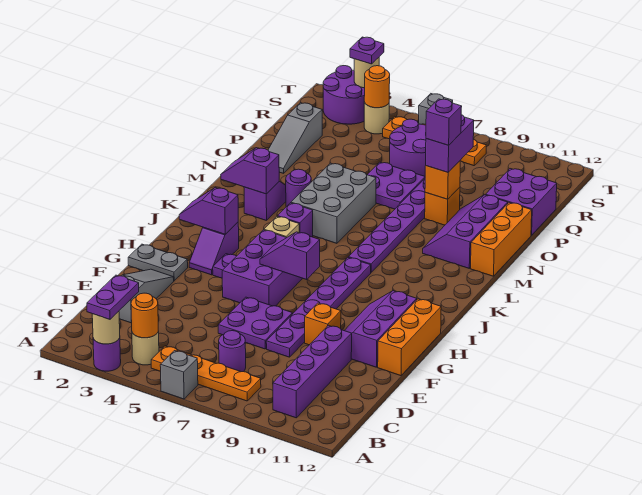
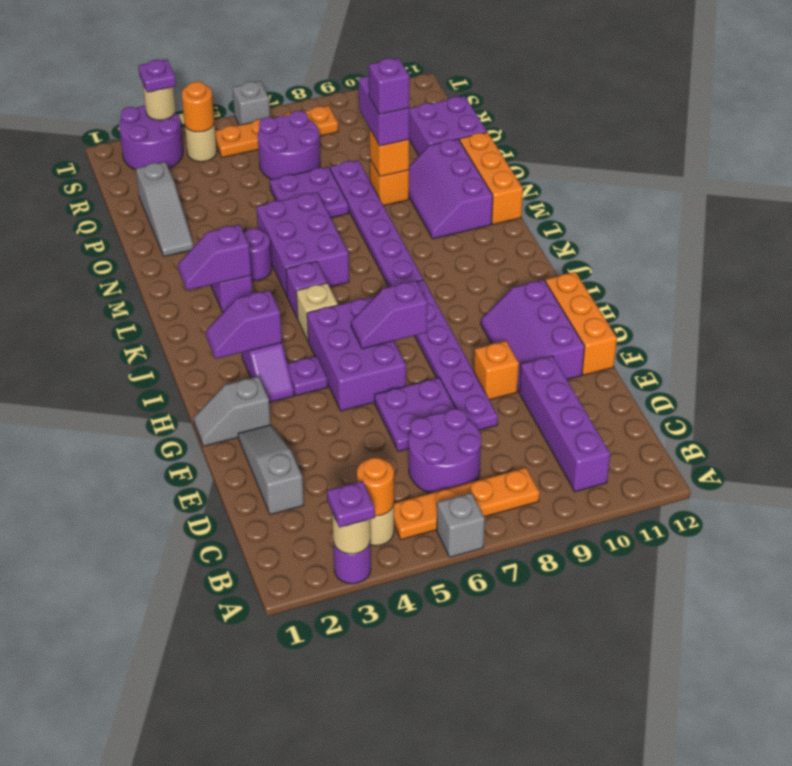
purple plate A3:B3 level 3 -> purple plate A3 level 3
purple round brick C7 level 1 -> purple round brick C6:D7 level 1
grey plate G1:G2 level 1 -> grey slope G1:G2 level 1 top 2
grey brick L5:N6 level 1 -> purple brick L5:N6 level 1

